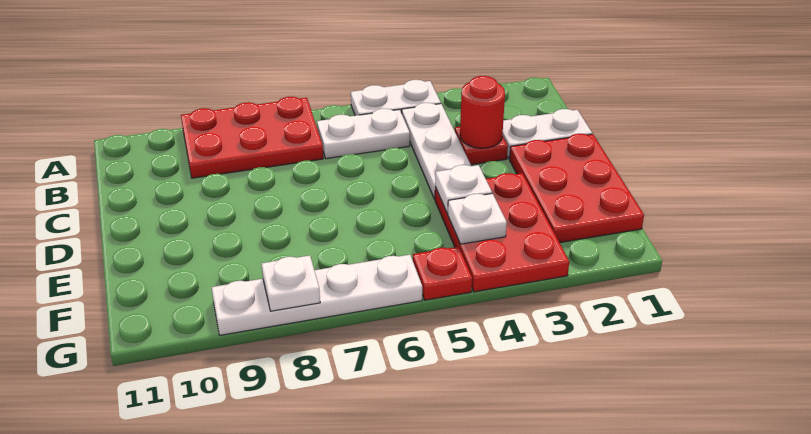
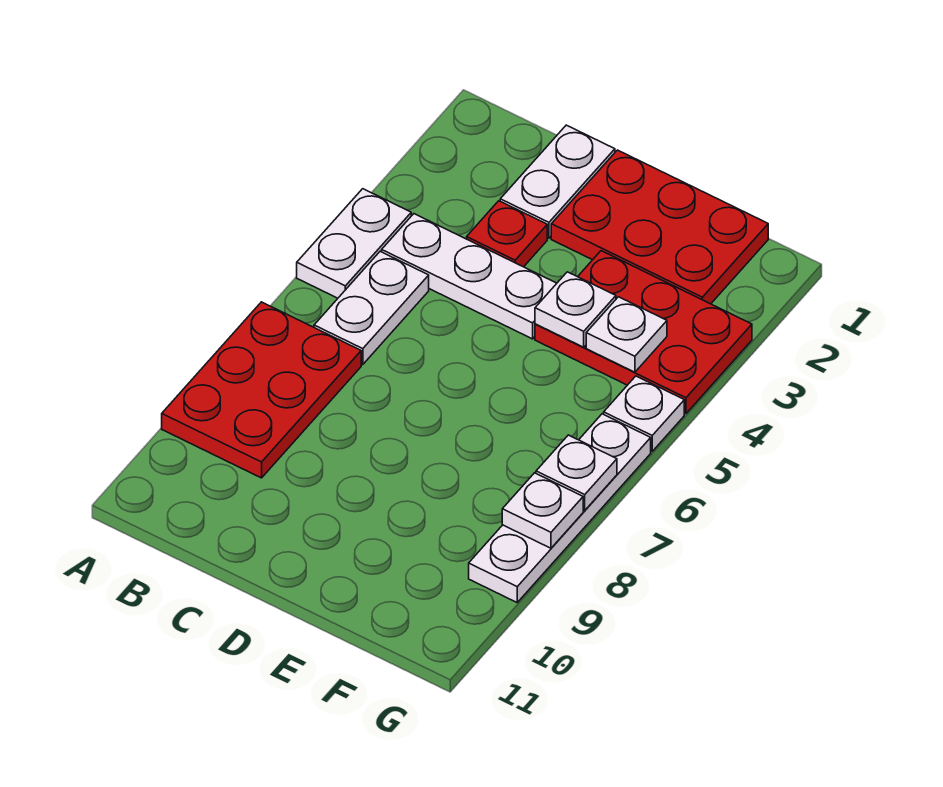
red round brick C3 level 2 -> none
red plate G5 level 1 -> white plate G5 level 1
none -> white plate G7 level 2

